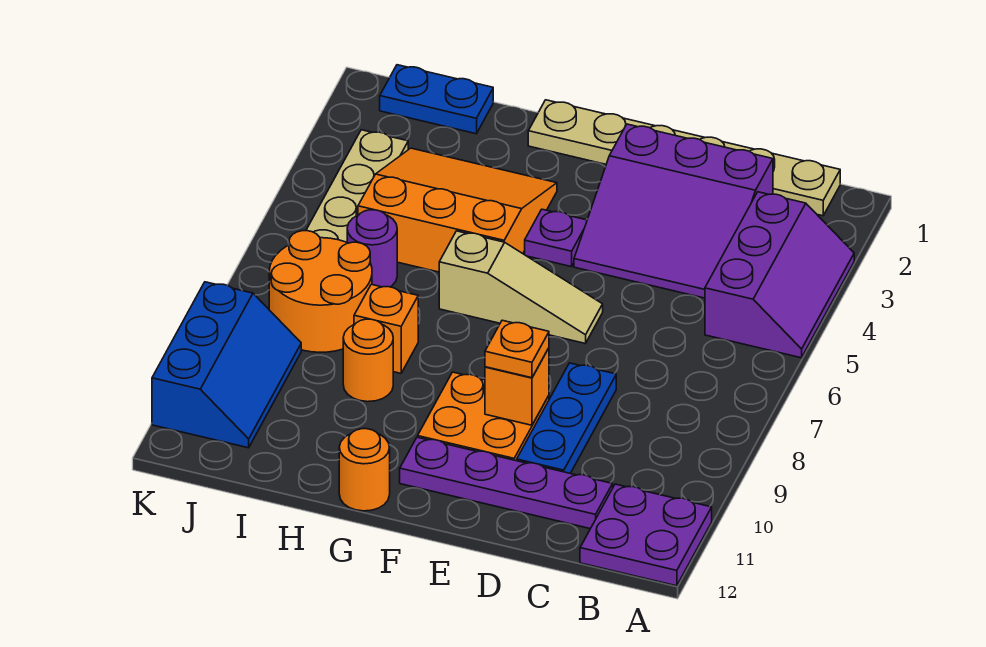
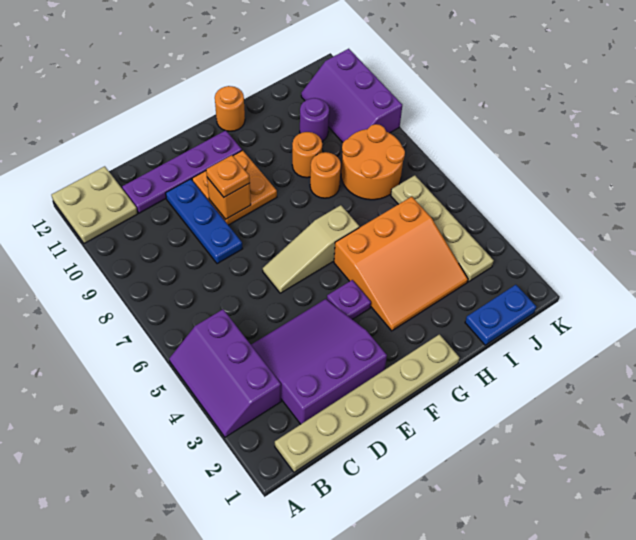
purple plate A11:B12 level 1 -> tan plate A11:B12 level 1
orange brick H8 level 1 -> orange round brick H8 level 1
purple round brick I6 level 1 -> purple round brick I10 level 1
blue slope J9:K11 level 1 top K -> purple slope J9:K11 level 1 top K

